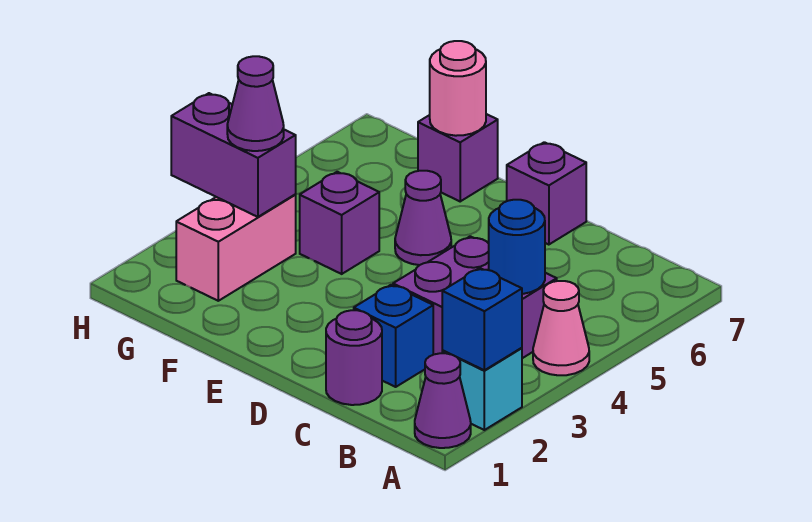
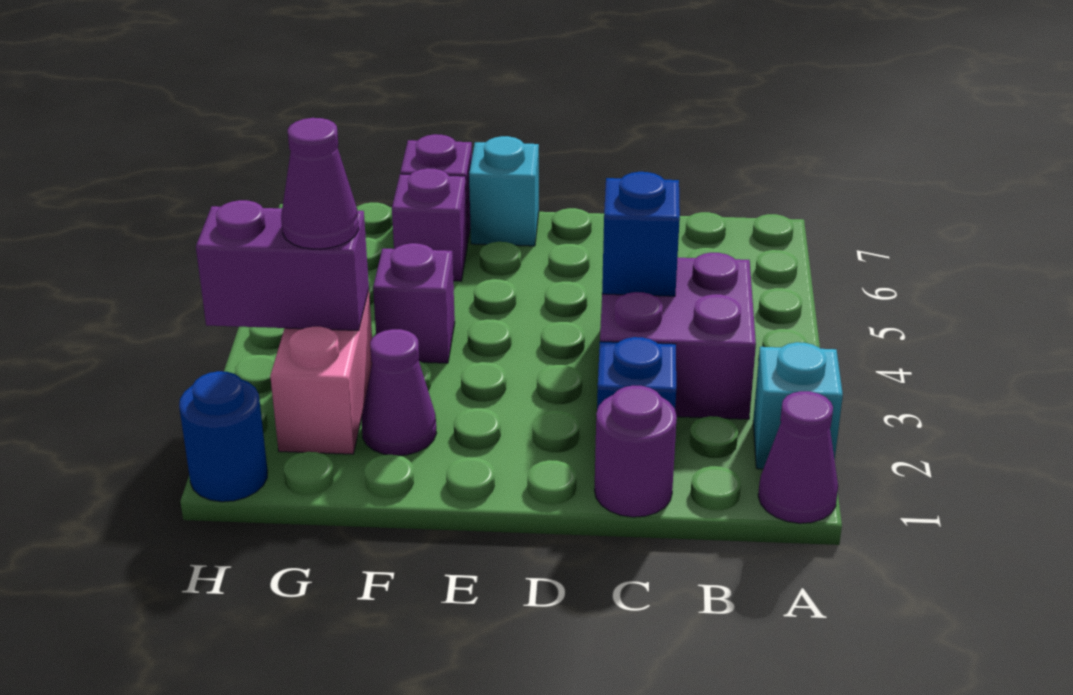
blue brick A2 level 2 -> blue brick C4 level 2
pink cone A4 level 1 -> none
blue round brick B4 level 2 -> blue round brick H1 level 1
purple brick D7 level 1 -> purple brick F6 level 1
purple cone E5 level 1 -> purple cone F2 level 1
none -> cyan brick E7 level 1
pink round brick F7 level 2 -> none

